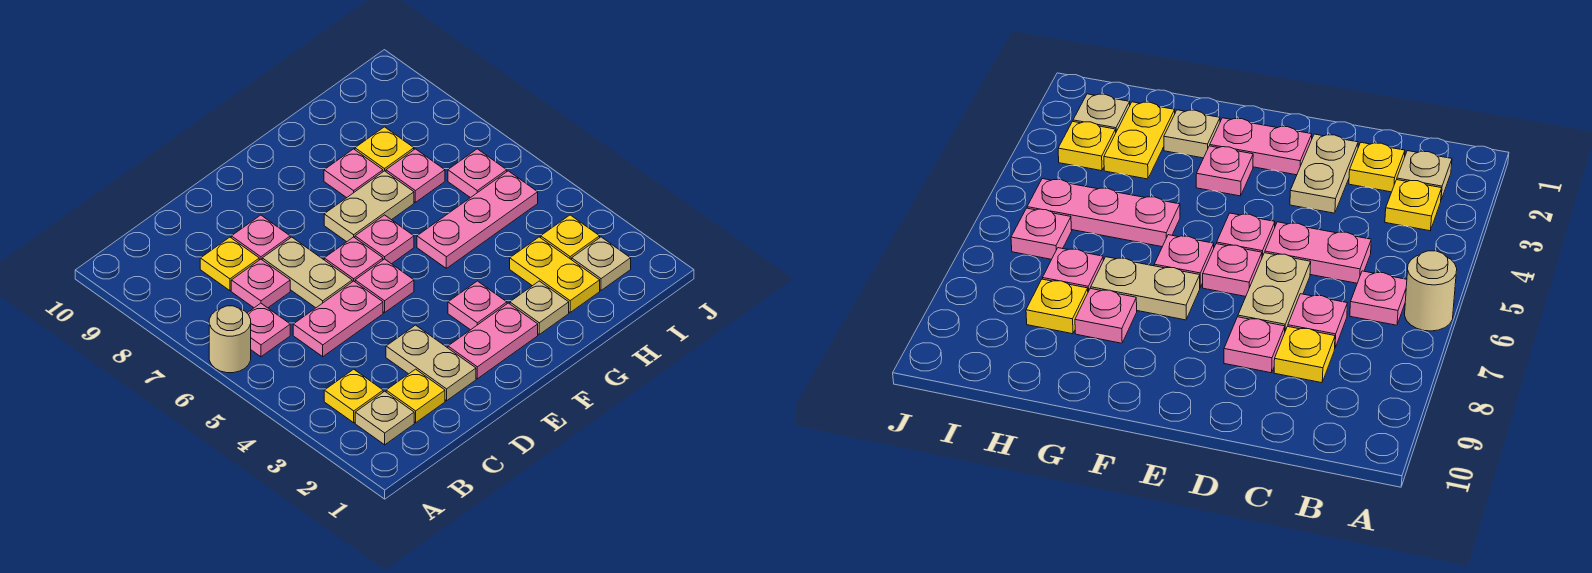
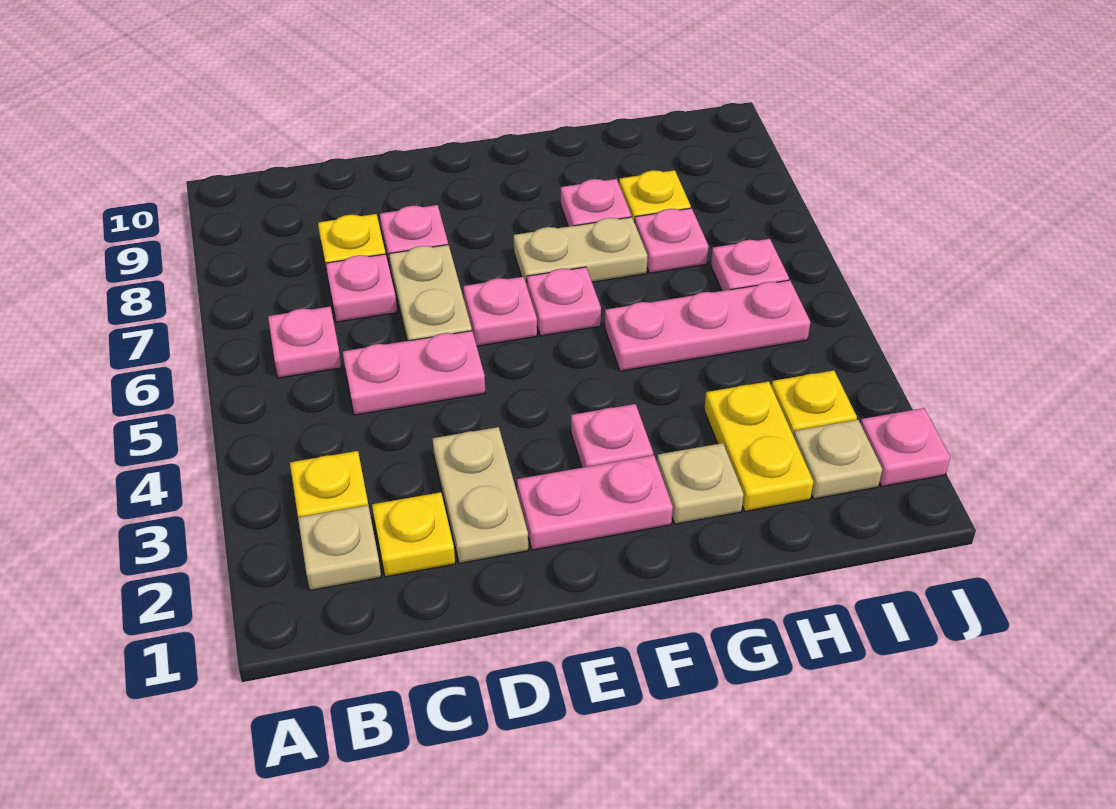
tan round brick A6 level 1 -> none
pink plate E5 level 1 -> pink plate J2 level 1

